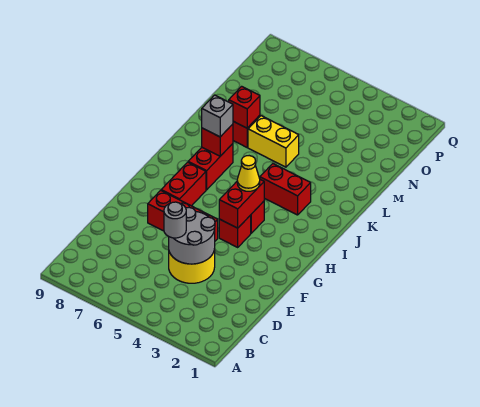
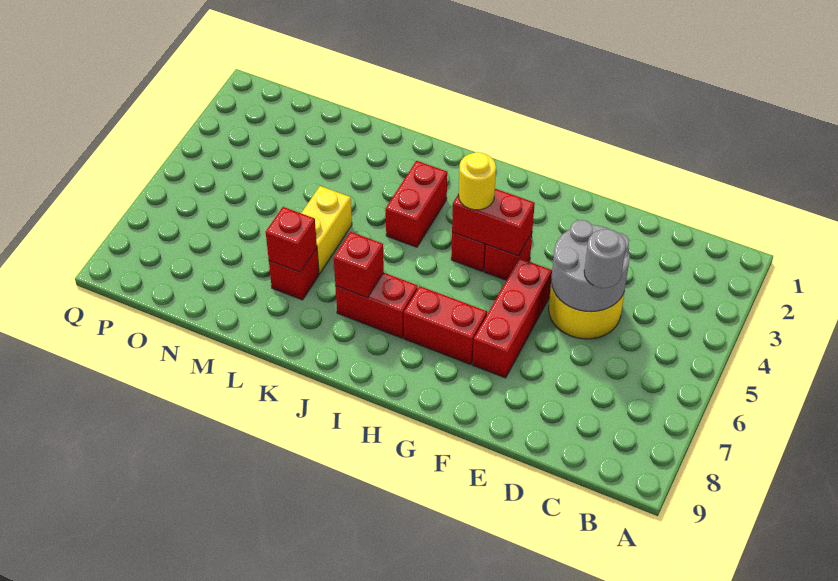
yellow cone H4 level 3 -> yellow round brick H4 level 3
grey brick J7 level 3 -> none

